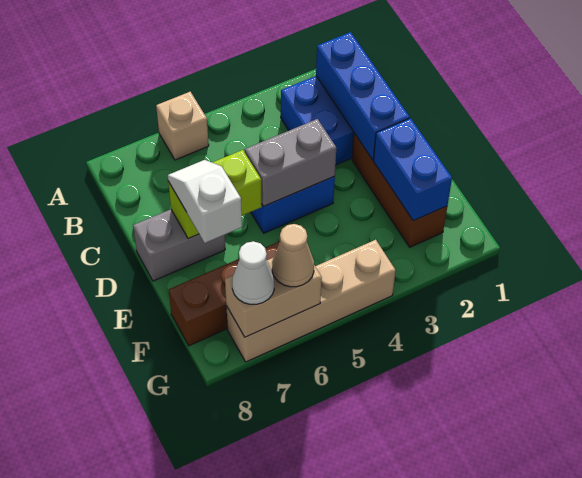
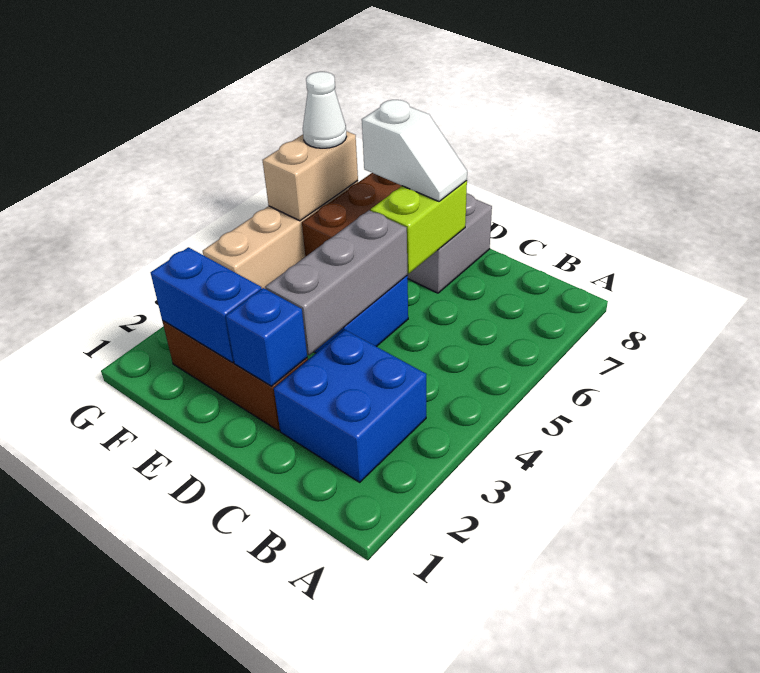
tan brick A6 level 1 -> none
blue brick B2:D2 level 2 -> blue brick D2 level 2
grey brick D4:D5 level 2 -> grey brick D3:D5 level 2
tan cone G6 level 3 -> none

